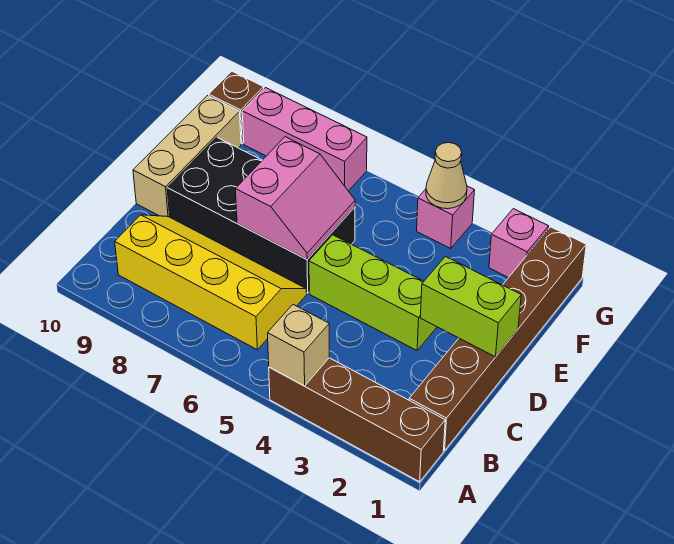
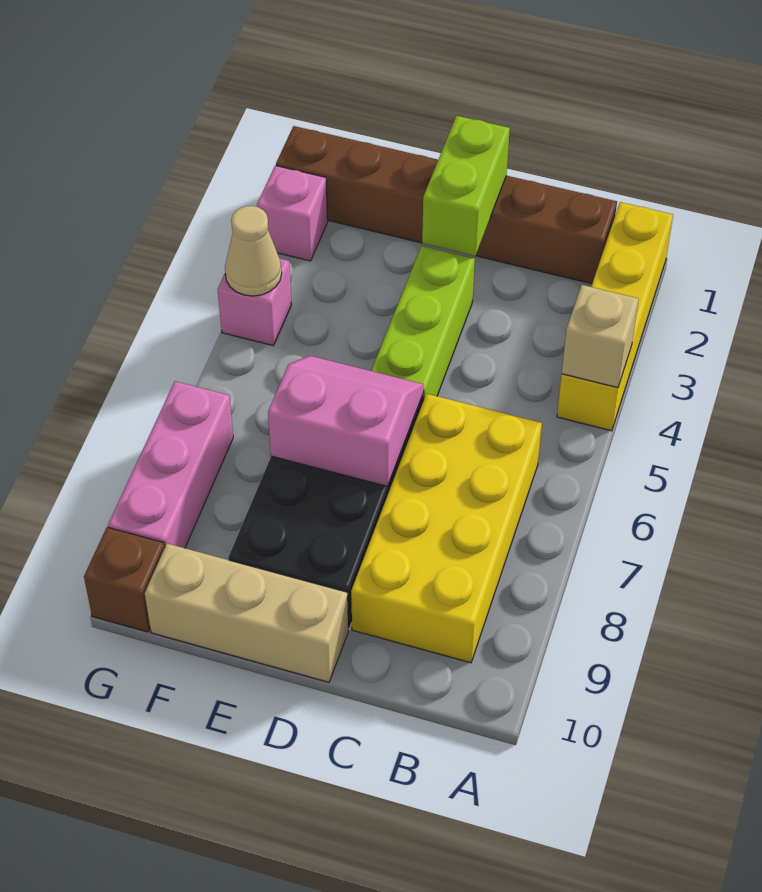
brown brick A1:A4 level 1 -> yellow brick A1:A4 level 1
yellow slope B6:C9 level 1 top B -> yellow brick B6:C9 level 1

